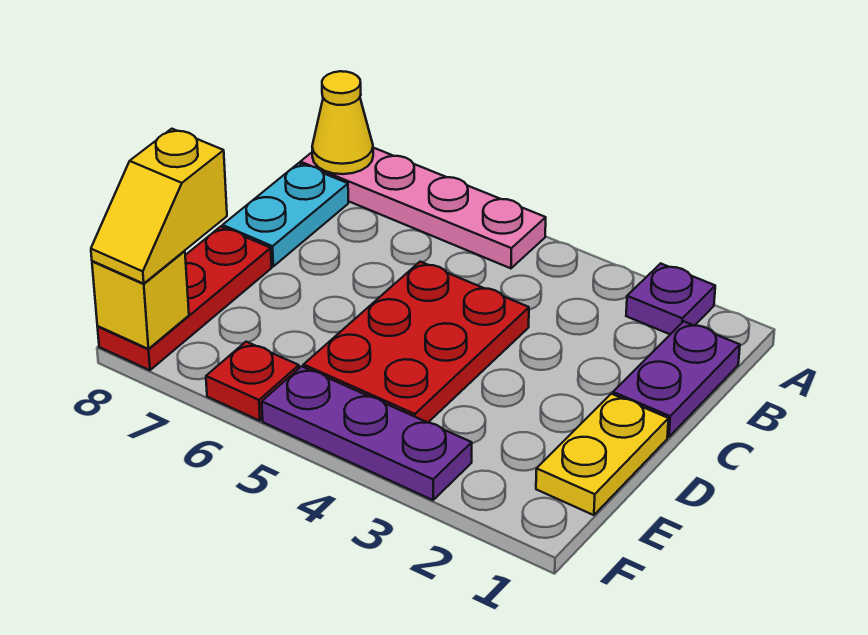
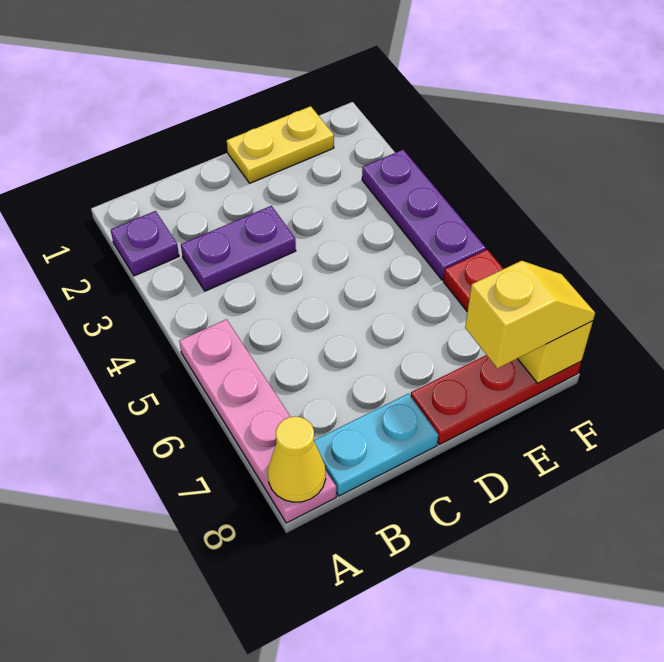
purple plate B1:C1 level 1 -> purple plate B3:C3 level 1
red plate C4:E5 level 1 -> none

